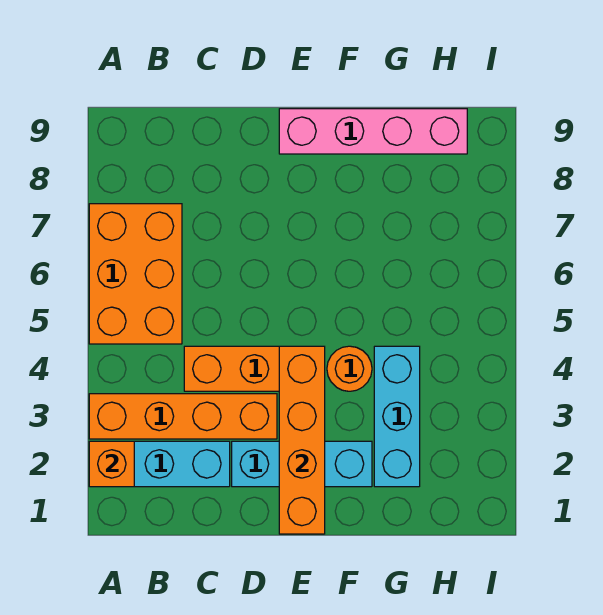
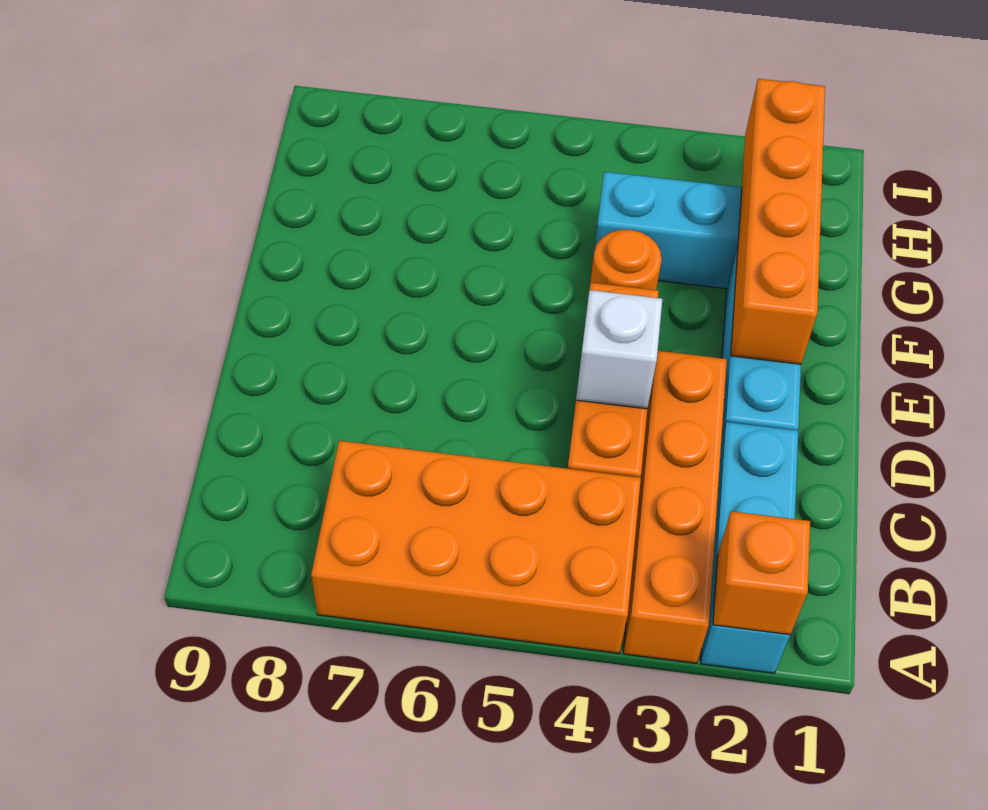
orange brick A5:B7 level 1 -> orange brick A4:B7 level 1
none -> white brick D4 level 2
orange brick E1:E4 level 2 -> orange brick E2:H2 level 2
pink brick E9:H9 level 1 -> none

